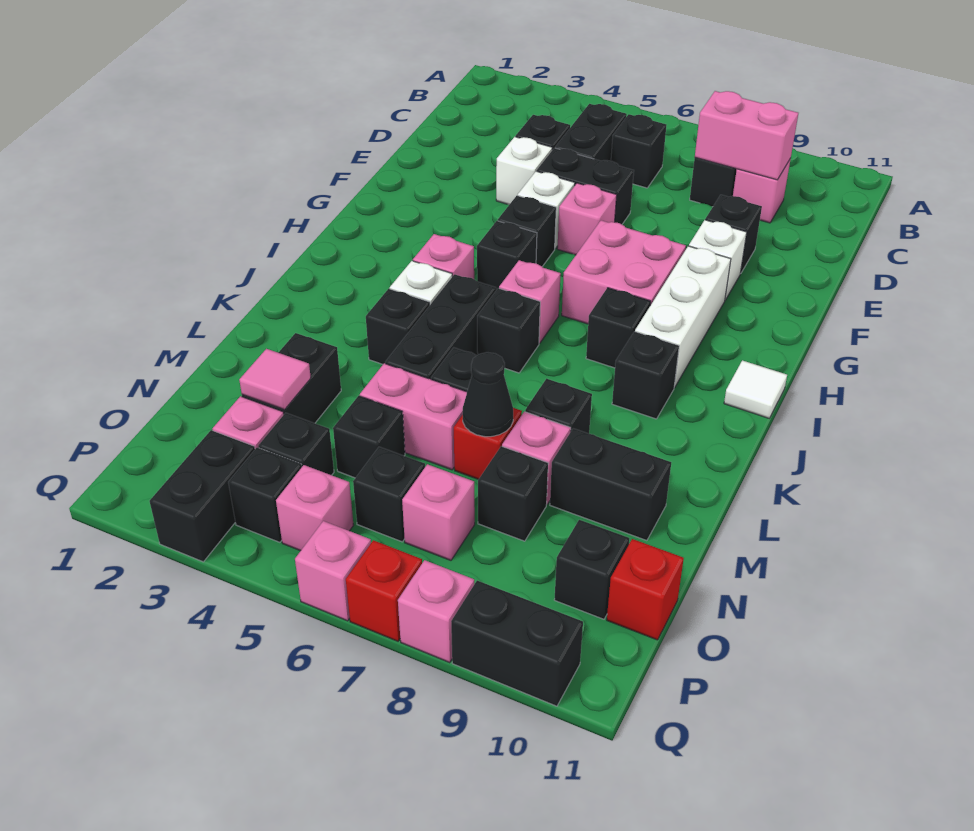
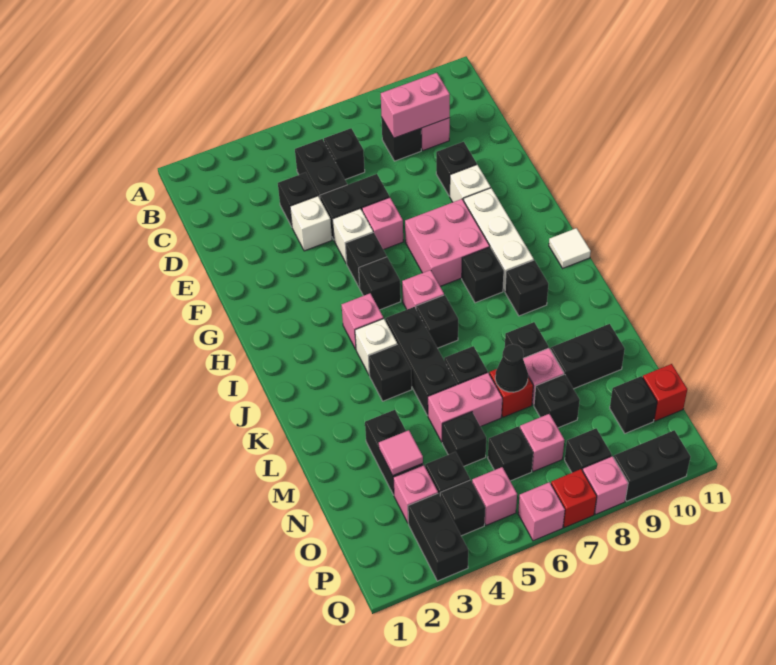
none -> black brick P8 level 1

